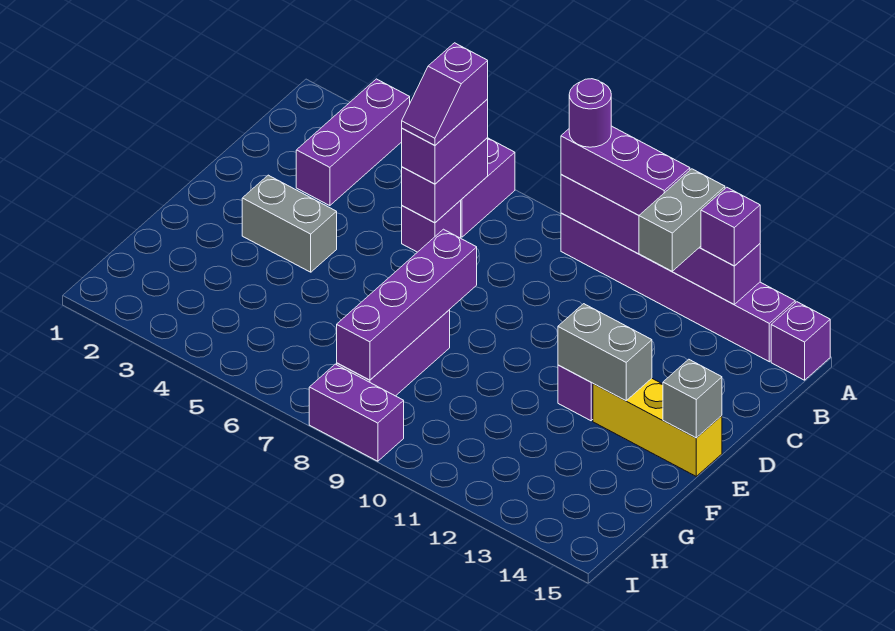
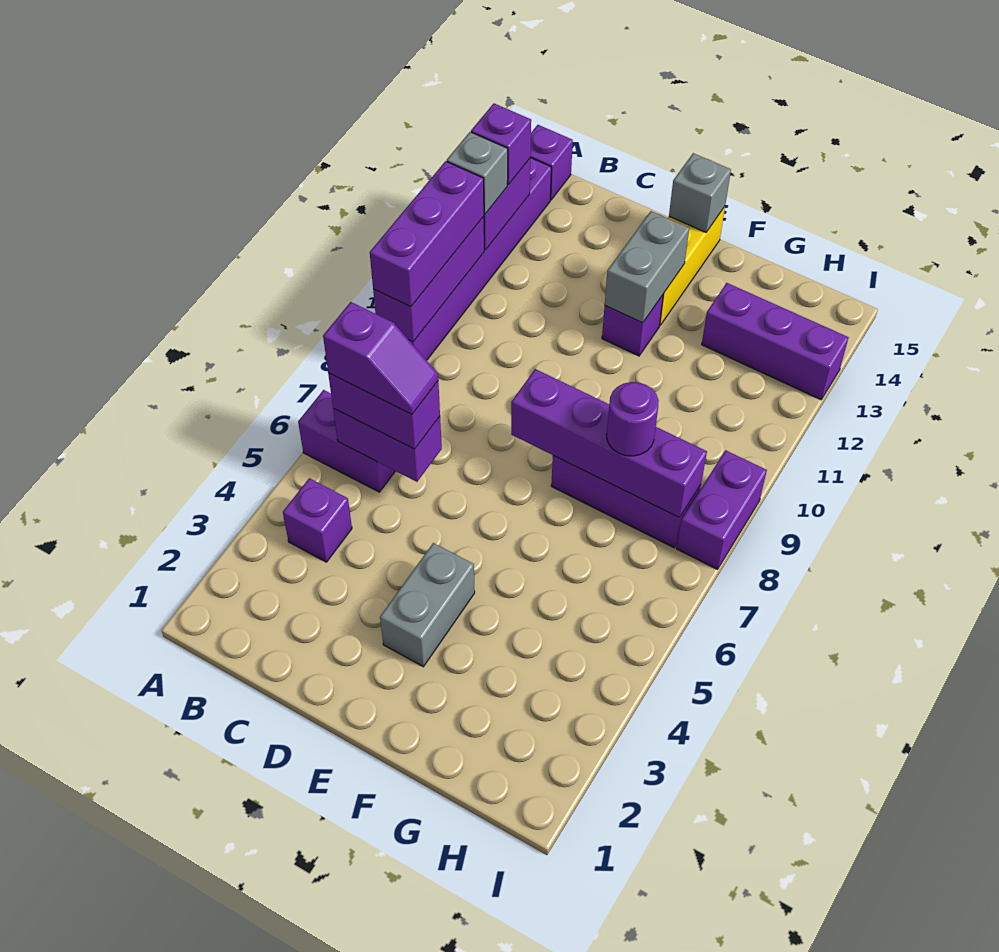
purple brick A3:C3 level 1 -> purple brick G13:I13 level 1
purple round brick A9 level 4 -> purple round brick G8 level 3
grey brick A12:B12 level 3 -> grey brick A12 level 3
purple brick C6 level 1 -> purple brick B4 level 1

